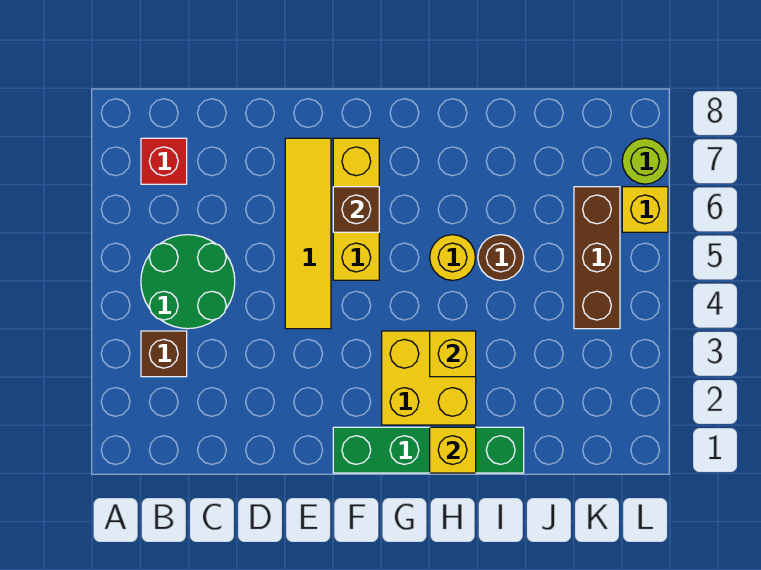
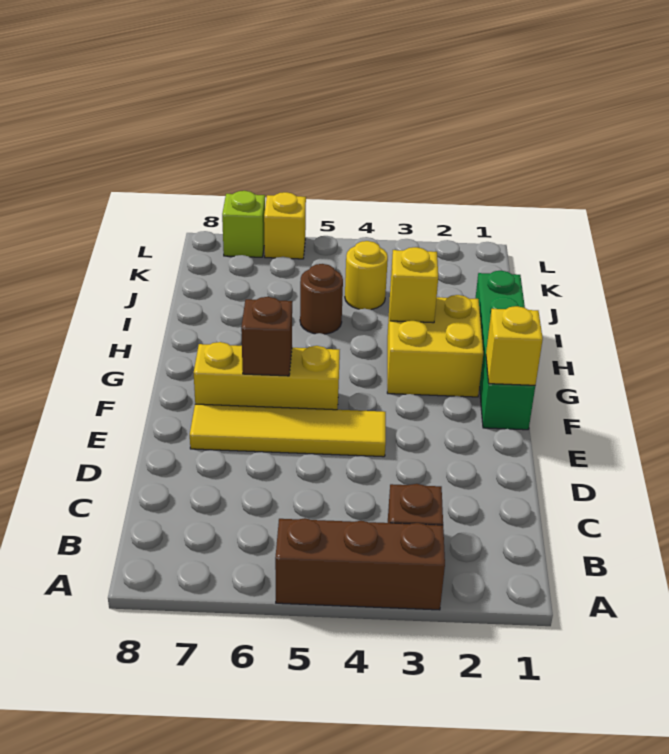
green round brick B4:C5 level 1 -> none
red brick B7 level 1 -> none
yellow brick H1 level 2 -> yellow brick F1 level 2
yellow round brick H5 level 1 -> yellow round brick J4 level 1
brown brick K4:K6 level 1 -> brown brick A3:A5 level 1
lime round brick L7 level 1 -> lime brick L7 level 1

